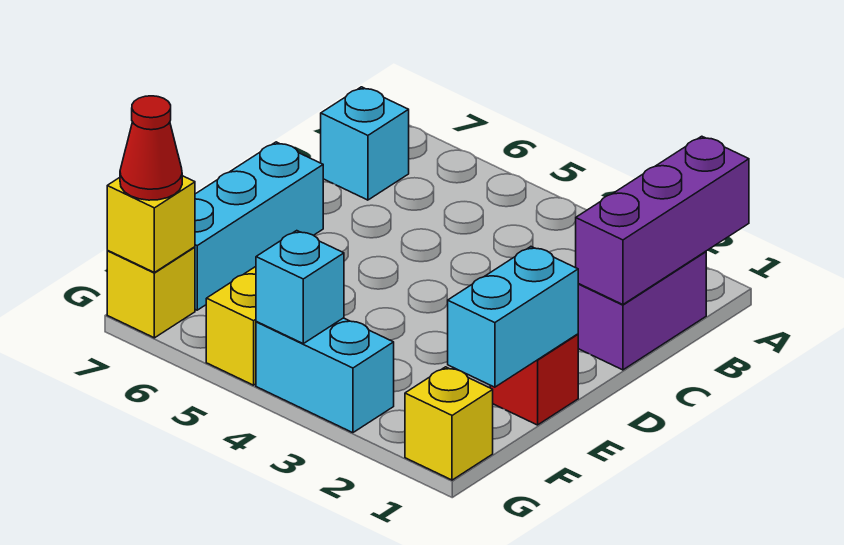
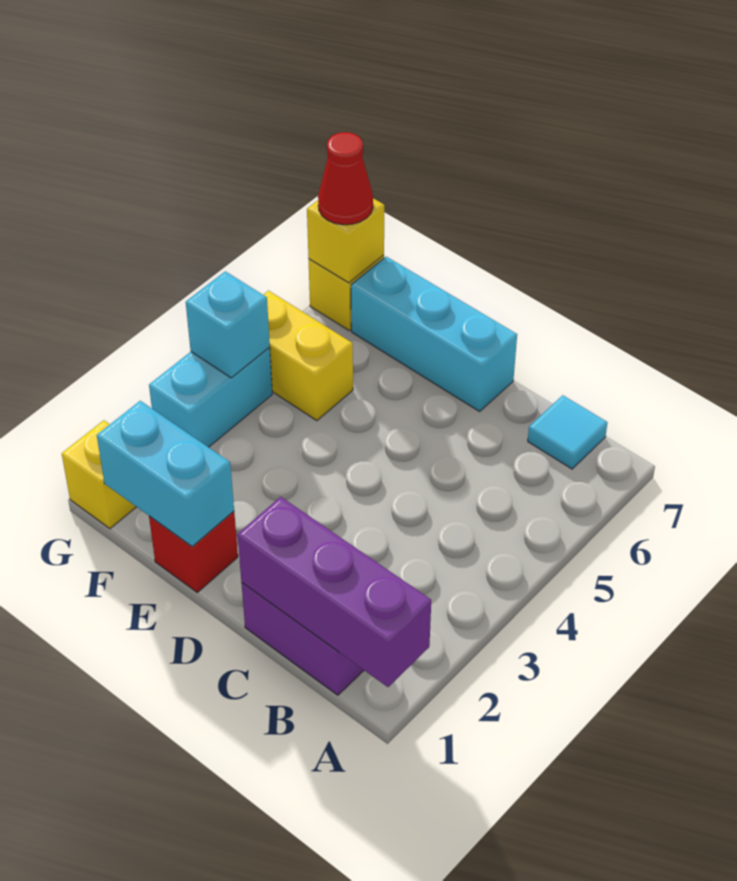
cyan brick B7 level 1 -> cyan tile B7 level 1

